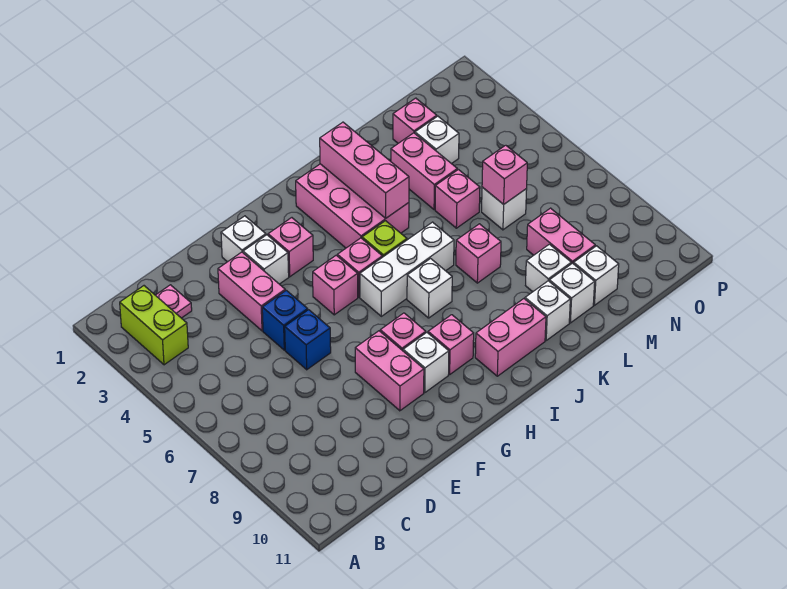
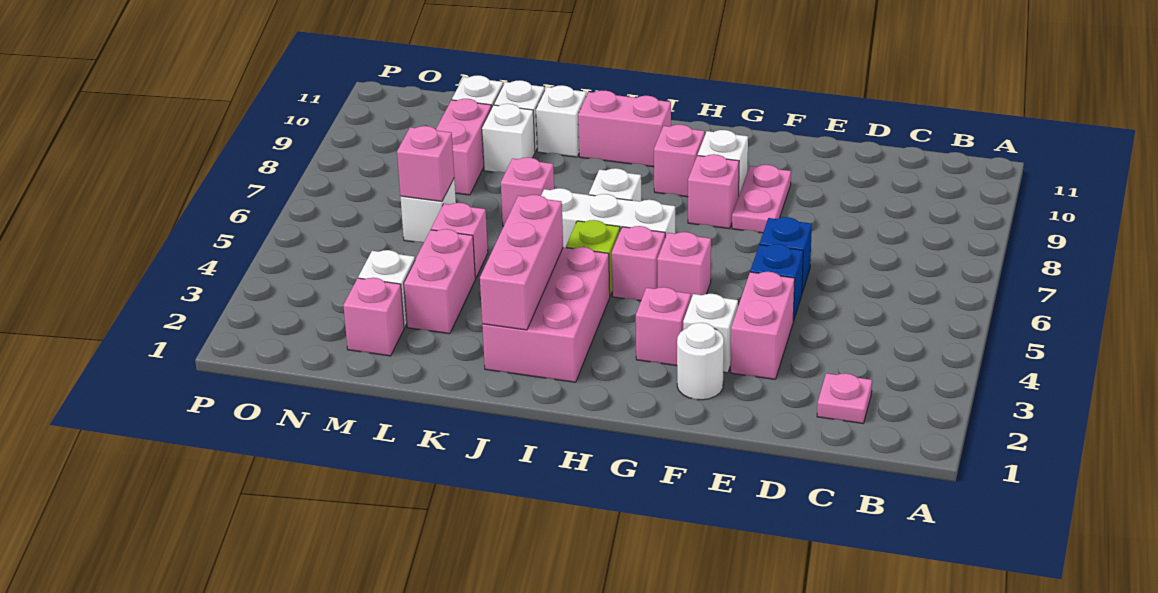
lime brick B2:B3 level 1 -> none
white brick F2 level 1 -> white round brick F2 level 1
pink brick F8:F9 level 1 -> pink plate F8:F9 level 1

